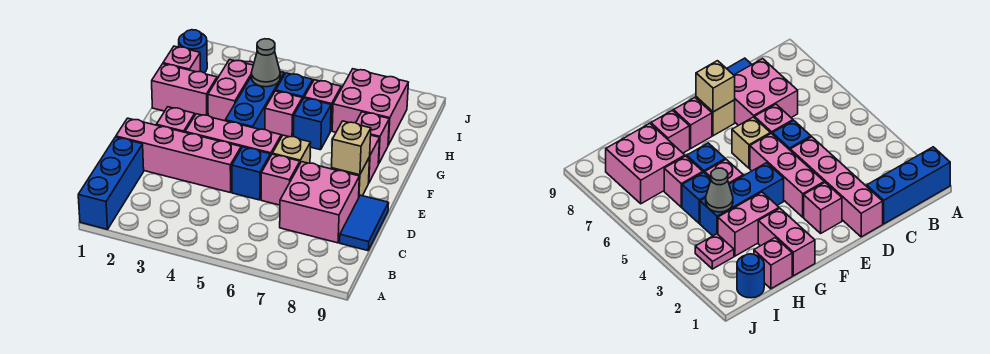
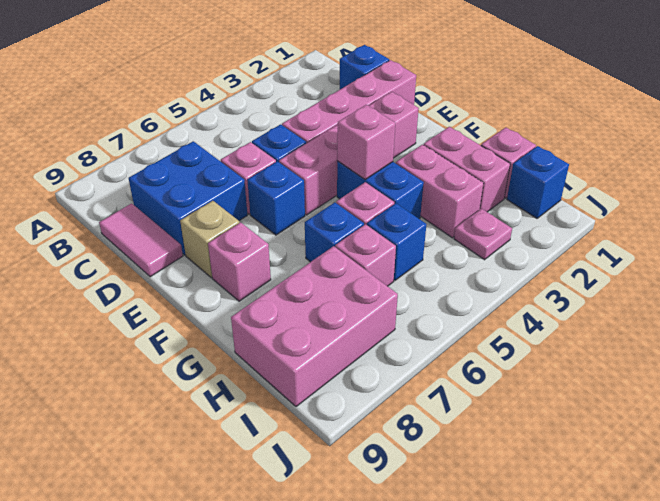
blue brick A1:C1 level 1 -> blue brick C1 level 1
pink brick C7:D8 level 1 -> blue brick C7:D8 level 1
blue tile C9:D9 level 1 -> pink tile C9:D9 level 1
tan brick E6 level 1 -> blue brick E6 level 1
tan brick E8 level 2 -> none
blue brick F4:H4 level 1 -> blue brick F4:G4 level 1
pink brick G1:G2 level 1 -> pink brick G2:H2 level 1
pink brick G8 level 1 -> pink brick F4 level 2
grey cone H4 level 2 -> none
pink brick H7:I8 level 1 -> pink brick H7:I9 level 1
blue round brick I1 level 1 -> blue brick I1 level 1

